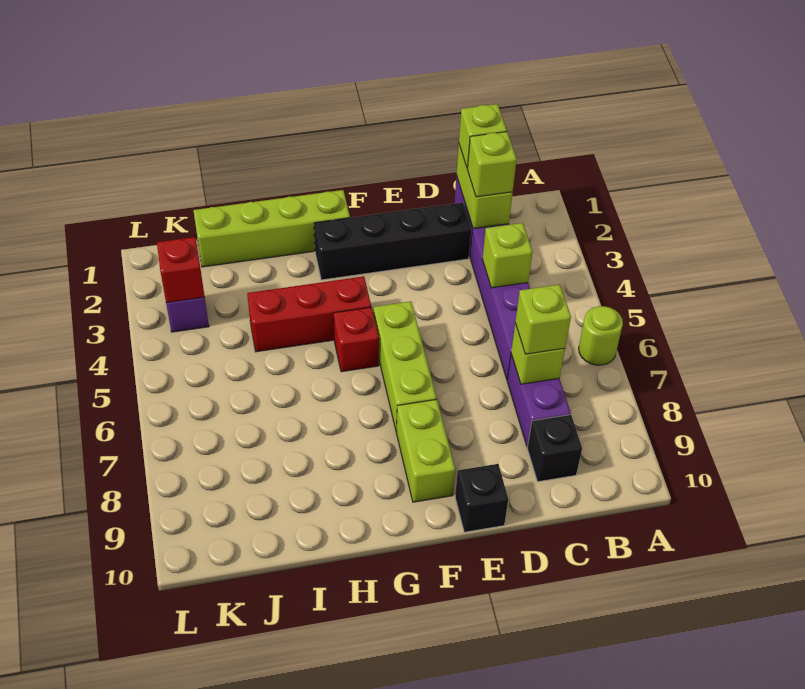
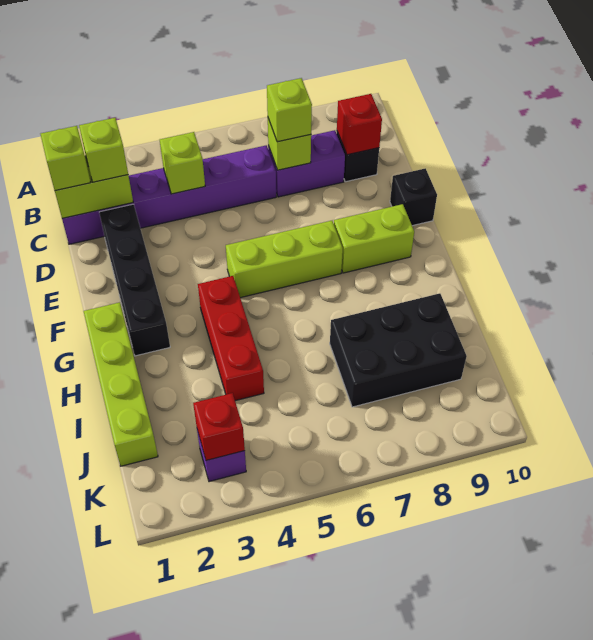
lime round brick A6 level 1 -> none
red brick G5 level 1 -> red brick C9 level 2
none -> black brick I7:J9 level 1

